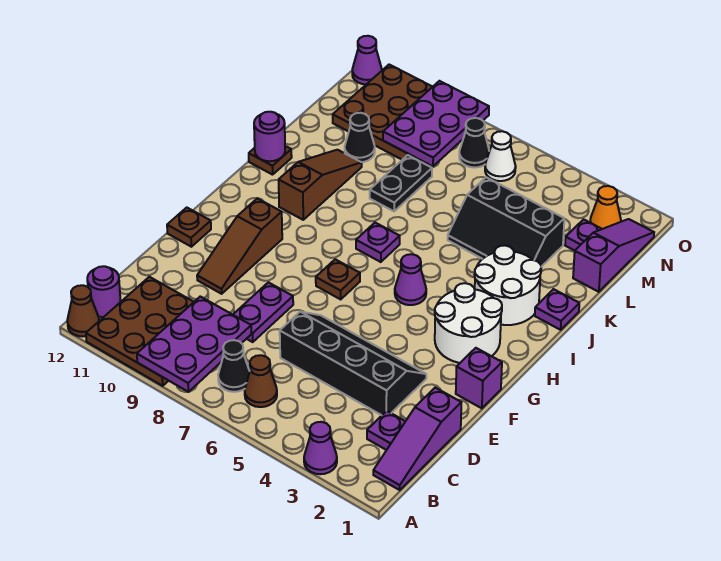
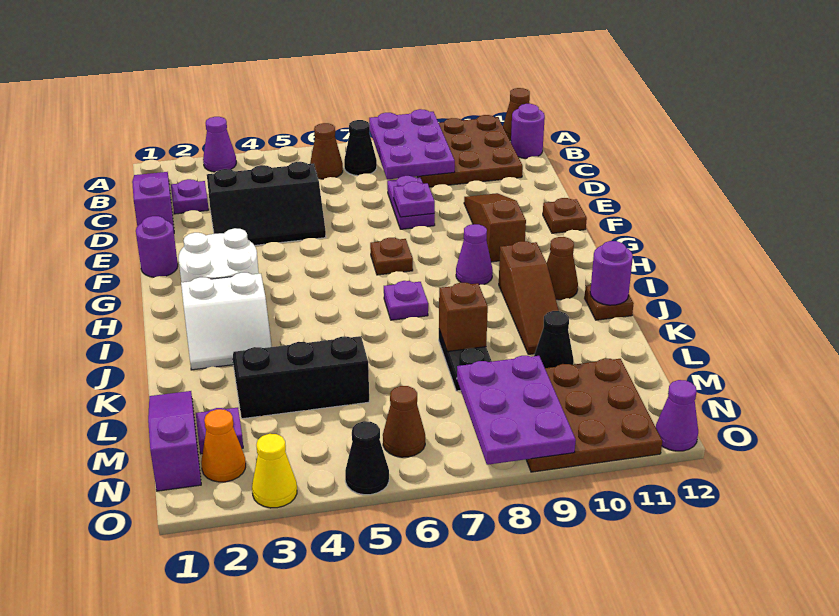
black slope D3:E6 level 1 top D -> black slope D3:E5 level 1 top D
purple brick F1 level 1 -> purple round brick F1 level 1
purple cone H5 level 1 -> purple cone H9 level 1
white round brick I2:J3 level 1 -> white slope I2:J3 level 1 top I
none -> brown cone I11 level 1
purple plate J1 level 1 -> purple plate E8 level 2
none -> brown brick K8 level 2
purple slope L1:N1 level 1 top L -> purple slope L1:N1 level 1 top N
white cone N6 level 1 -> brown cone N6 level 1
black cone N7 level 1 -> black cone O5 level 1
none -> yellow cone O3 level 1

